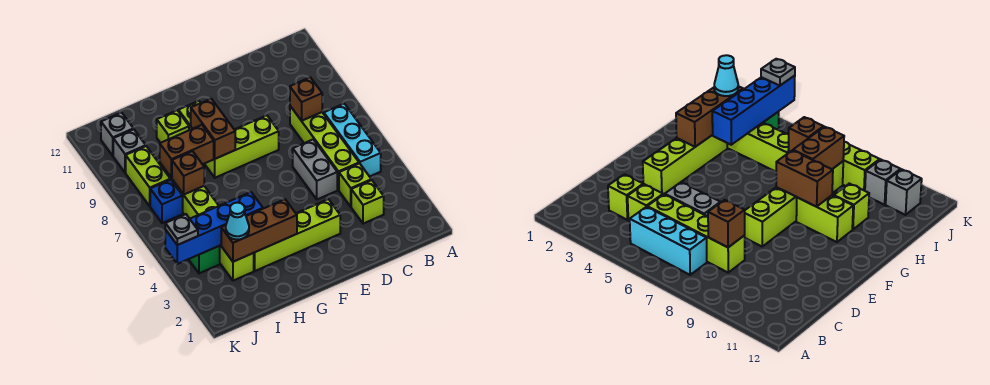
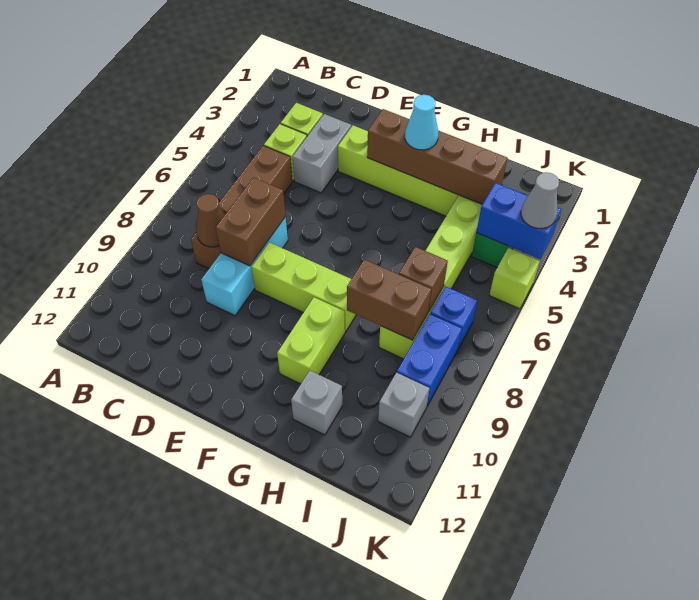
cyan brick B5:B7 level 1 -> cyan brick D7:D9 level 1
lime brick C5:C8 level 1 -> brown brick C5:C8 level 1
brown brick C8 level 2 -> brown cone C8 level 2
grey brick D5:D6 level 1 -> grey brick D3:D4 level 1
brown brick G3:I3 level 2 -> brown brick F3:I3 level 2
brown brick G8:G9 level 2 -> brown brick D7:D8 level 2
blue brick H4:K4 level 2 -> blue brick J4:K4 level 2
lime brick H10 level 1 -> lime brick K5 level 1
cyan cone I3 level 3 -> cyan cone G3 level 3
lime brick J8:J9 level 1 -> blue brick J8:J9 level 1
grey brick J11 level 1 -> grey brick H11 level 1
grey plate K4 level 3 -> grey cone K4 level 3

